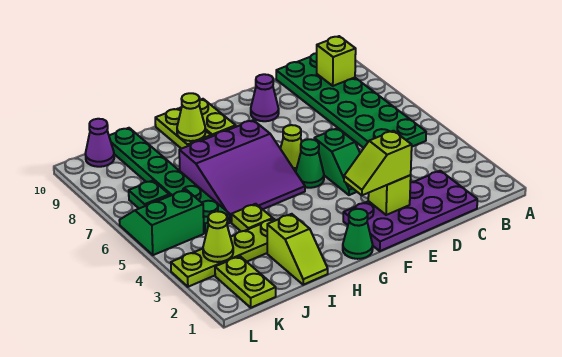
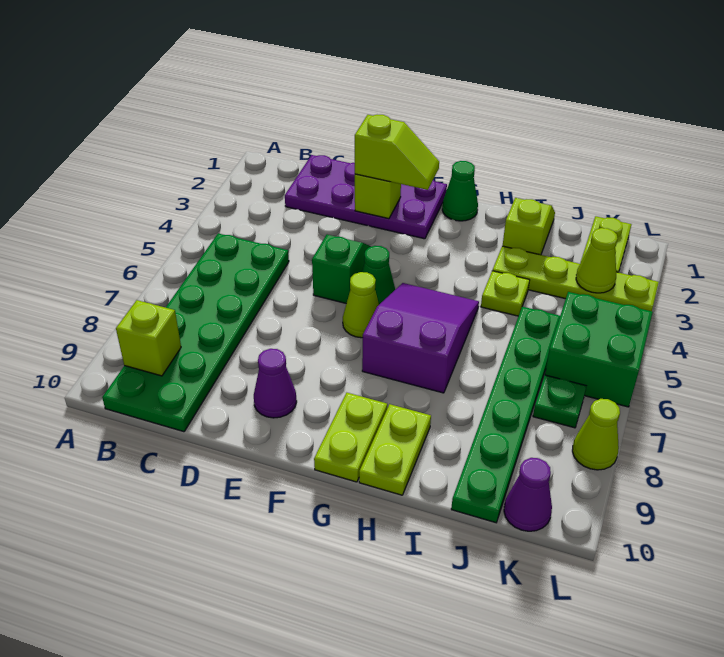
purple slope G5:I7 level 1 top 7 -> purple slope G5:H7 level 1 top 7
lime cone H9 level 2 -> lime cone L8 level 1
green slope K5:L6 level 1 top 5 -> green brick K5:L6 level 1

